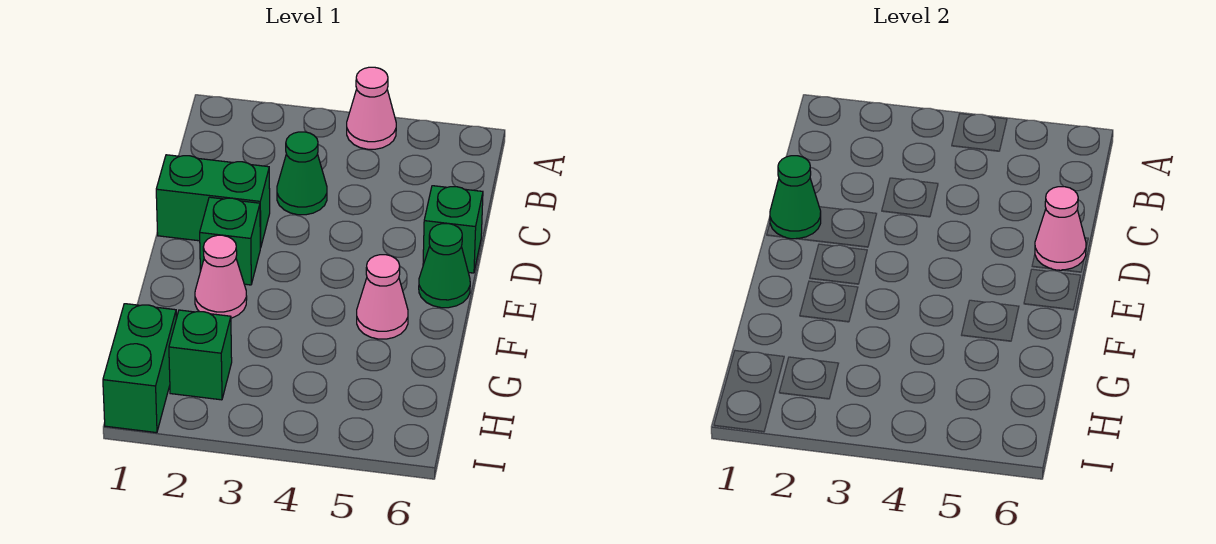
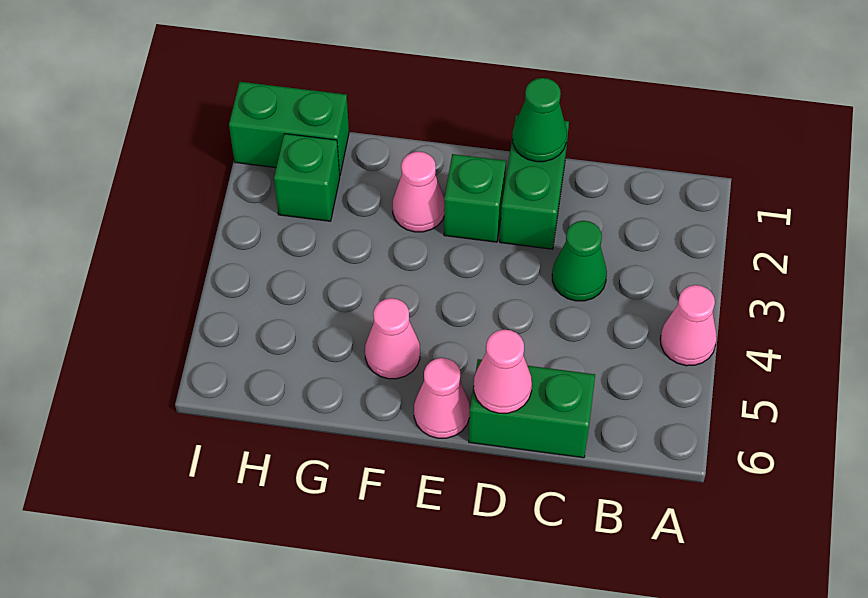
green brick D6 level 1 -> green brick C6:D6 level 1
green cone E6 level 1 -> pink cone E6 level 1

